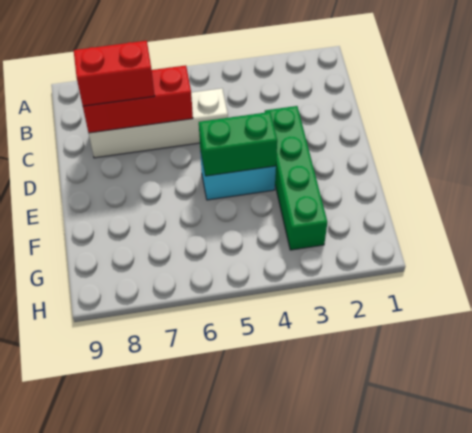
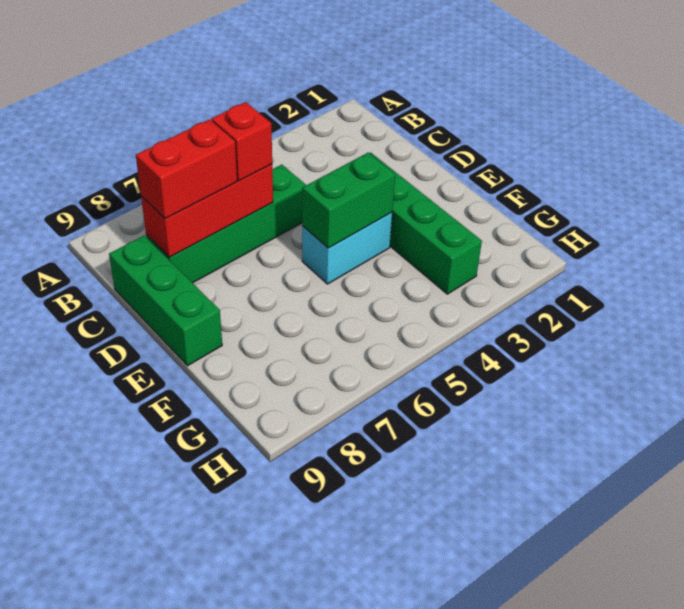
white brick C5:C8 level 1 -> green brick C5:C8 level 1
none -> red brick C6 level 3
none -> green brick C9:E9 level 1

